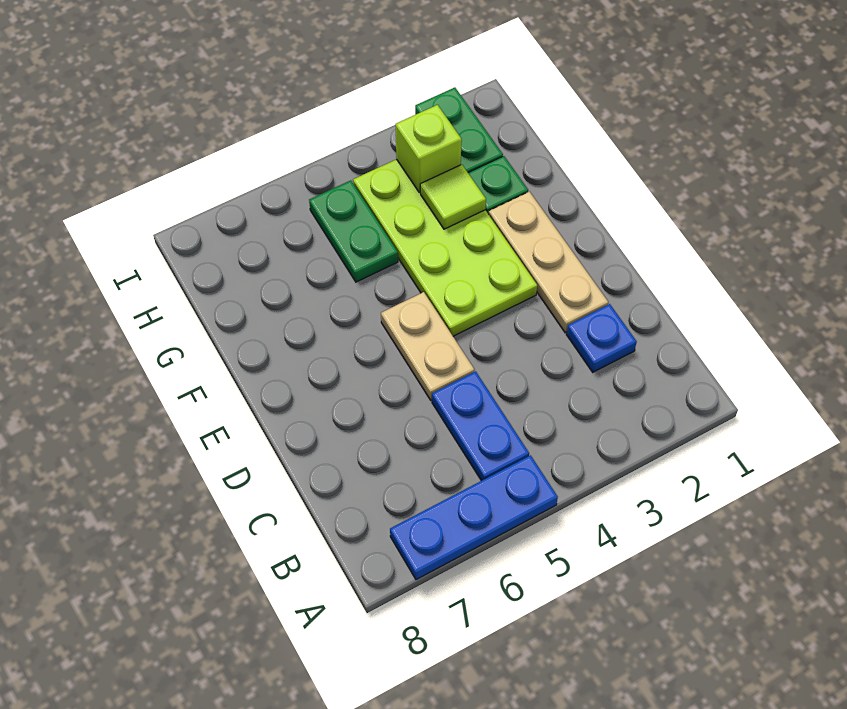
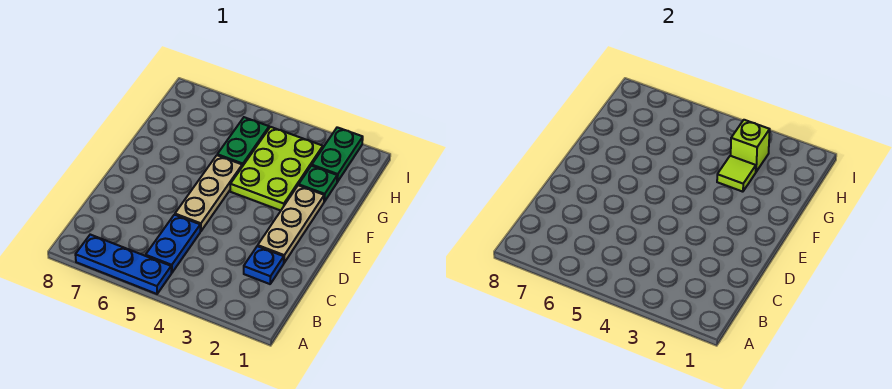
tan plate D5:E5 level 1 -> tan plate D5:F5 level 1
lime plate E3:H4 level 1 -> lime plate F3:H4 level 1

